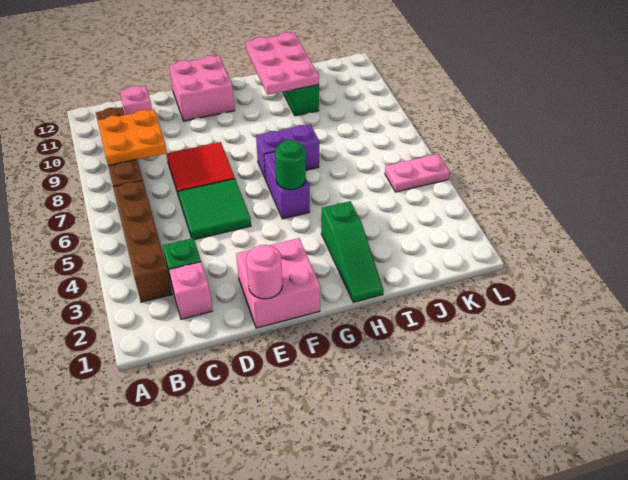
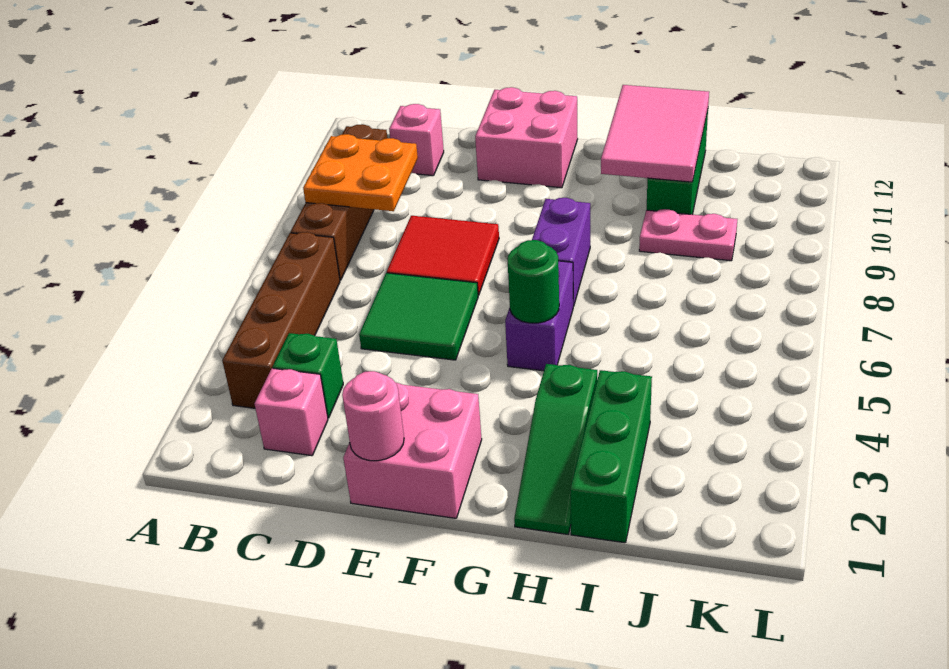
purple brick G7:H7 level 1 -> purple brick G7:G8 level 1
pink plate H10:I12 level 2 -> pink tile H10:I12 level 2
none -> green brick I1:I3 level 1
pink plate K5:L5 level 1 -> pink plate I9:J9 level 1

